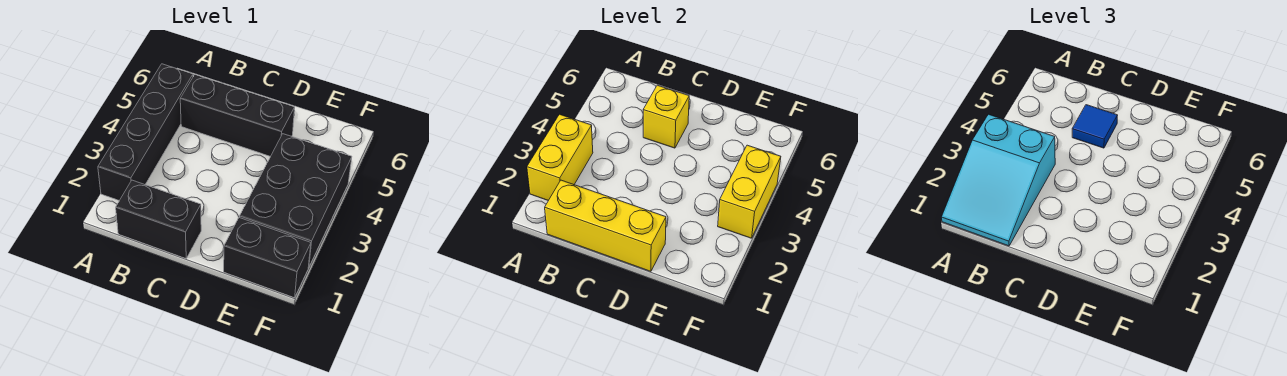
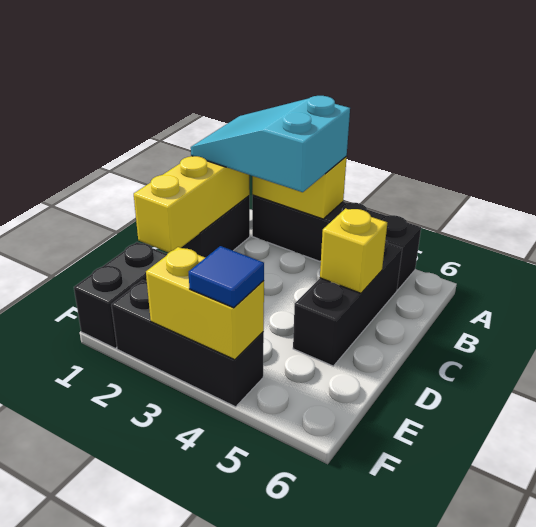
blue tile C5 level 3 -> blue tile F4 level 3
black brick E2:F4 level 1 -> black brick F2:F4 level 1

